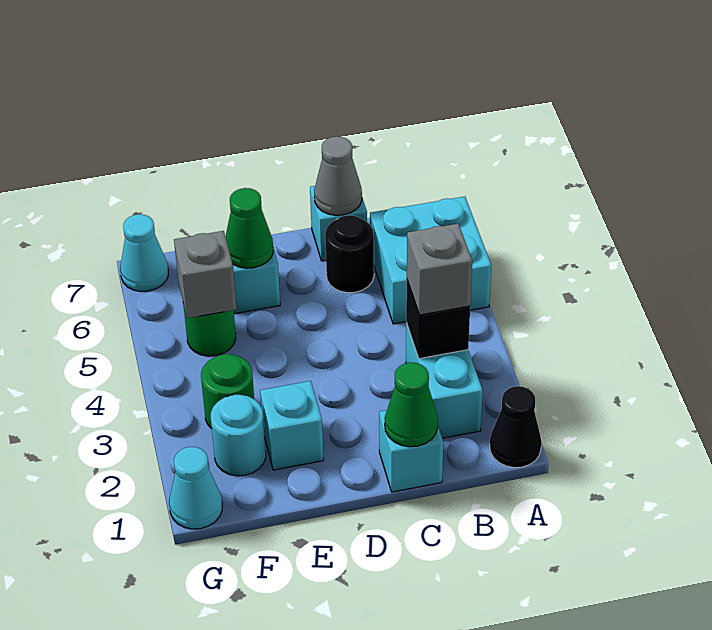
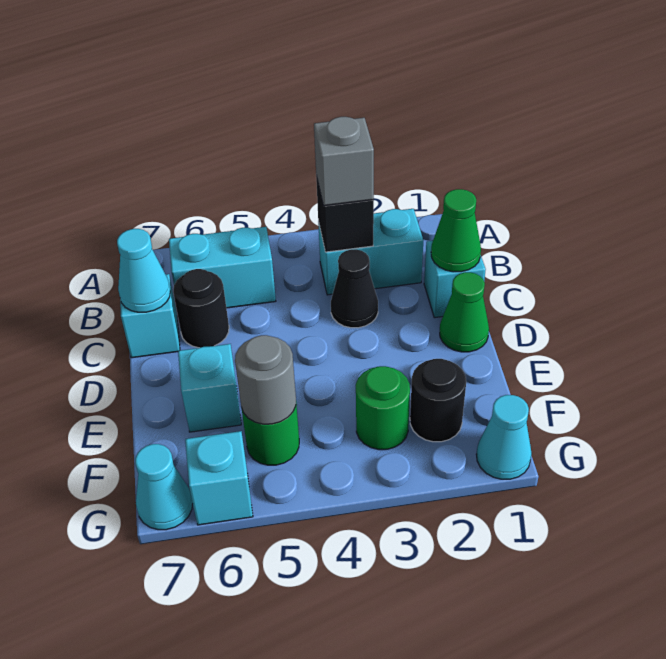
black cone A1 level 1 -> black cone C3 level 1
cyan brick A5:B6 level 1 -> cyan brick B5:B6 level 1
grey cone C7 level 2 -> cyan cone C7 level 2
cyan brick E2 level 1 -> cyan brick G6 level 1
green cone E6 level 2 -> green cone D1 level 1
cyan round brick F2 level 1 -> black round brick F2 level 1
grey brick F5 level 2 -> grey round brick F5 level 2

